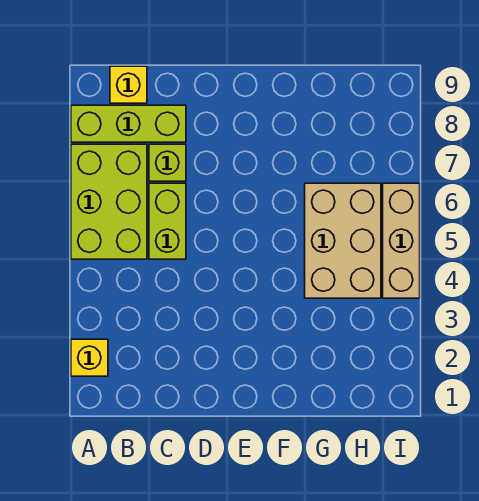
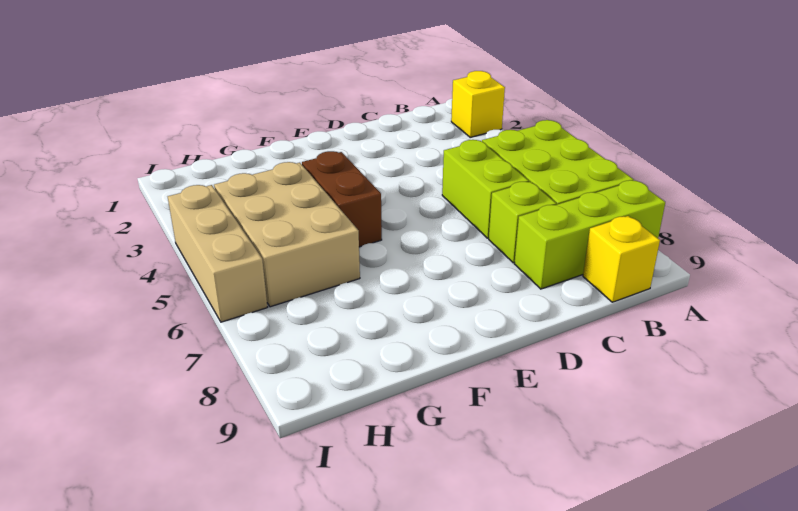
none -> brown brick F4:F5 level 1

